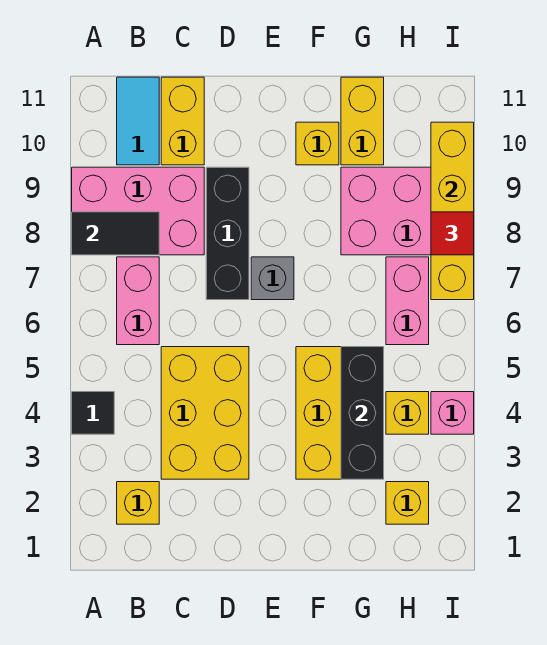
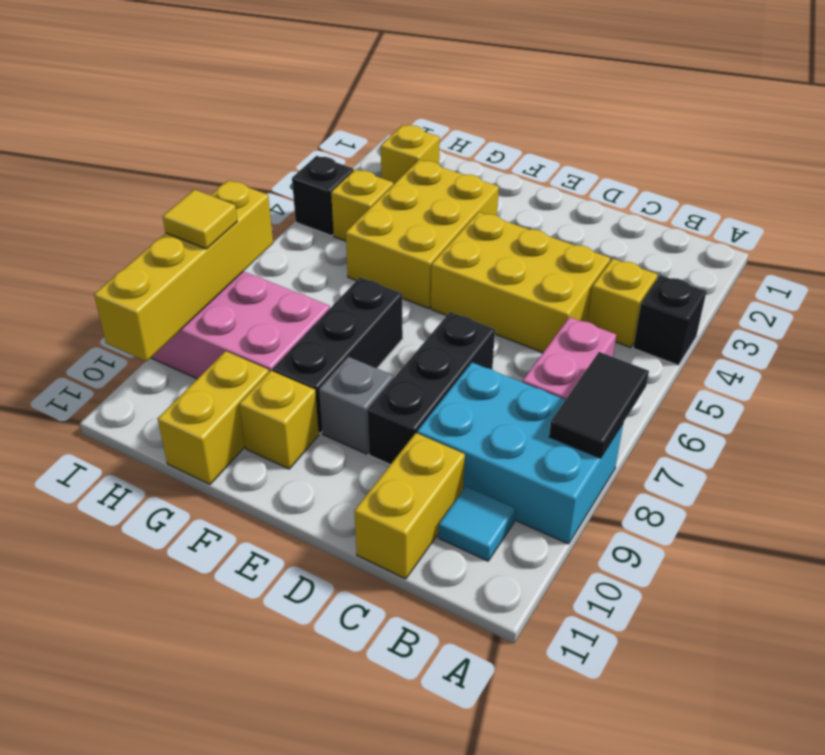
black tile A4 level 1 -> black brick A4 level 1
pink brick A8:C9 level 1 -> cyan brick A8:C9 level 1
black tile A8:B8 level 2 -> black tile A7:A8 level 2
yellow brick B2 level 1 -> yellow brick B4 level 1
cyan tile B10:B11 level 1 -> cyan tile B10 level 1
yellow brick C3:D5 level 1 -> yellow brick C4:E5 level 1
grey brick E7 level 1 -> grey brick E9 level 1
black brick G3:G5 level 2 -> black brick F7:F9 level 1
pink brick H6:H7 level 1 -> none
pink brick I4 level 1 -> black brick I4 level 1
red tile I8 level 3 -> yellow tile I8 level 3

